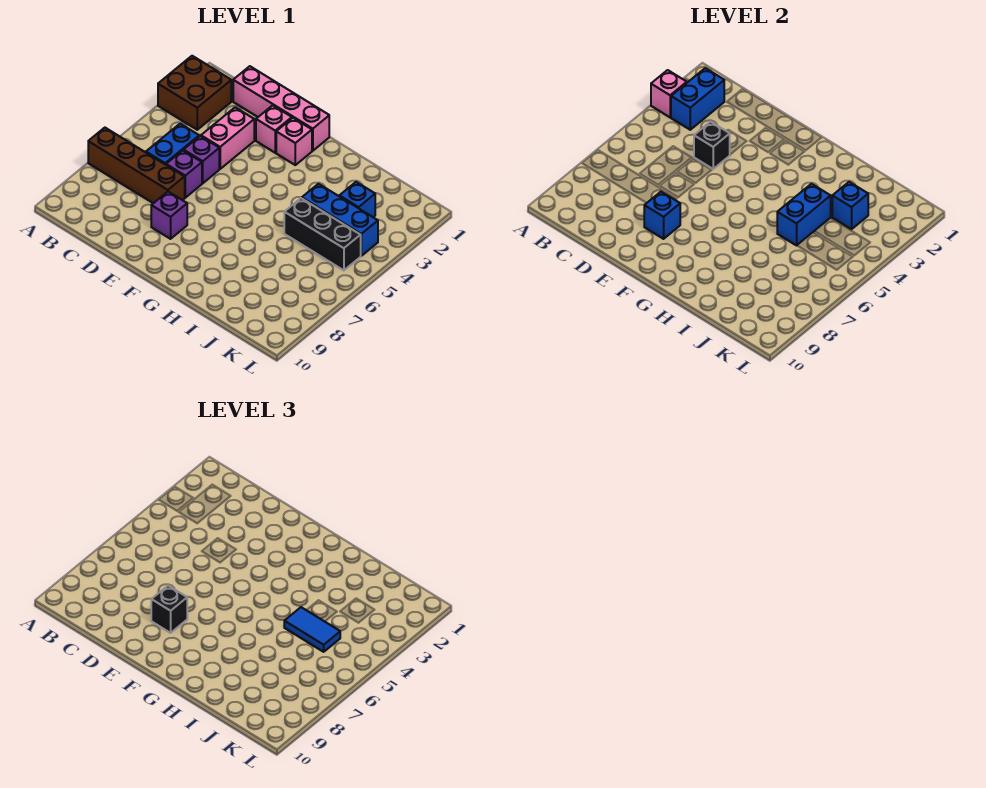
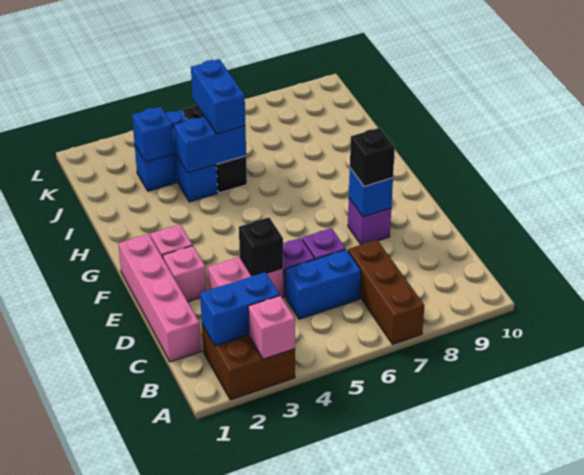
brown brick A7:D7 level 1 -> brown brick A7:C7 level 1
blue tile I5:J5 level 3 -> blue brick I5:J5 level 3

